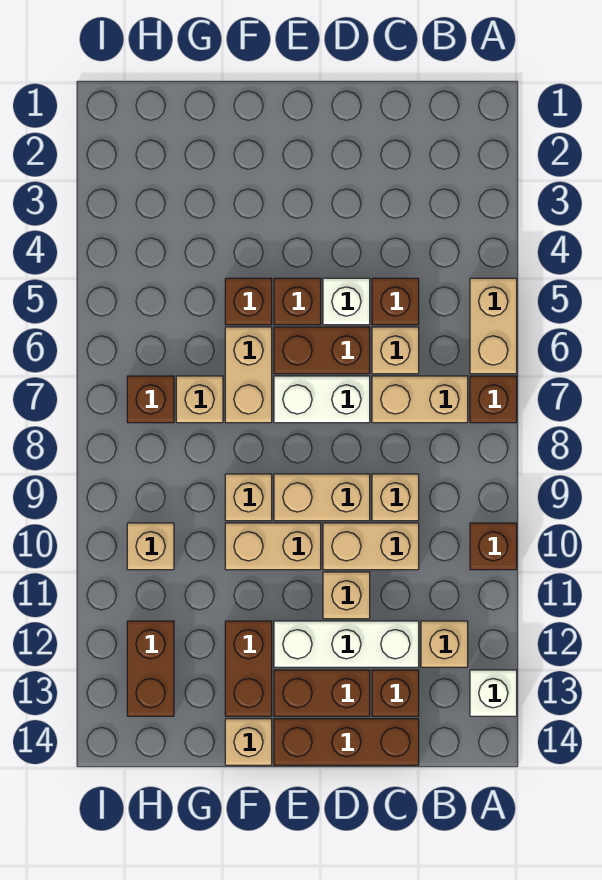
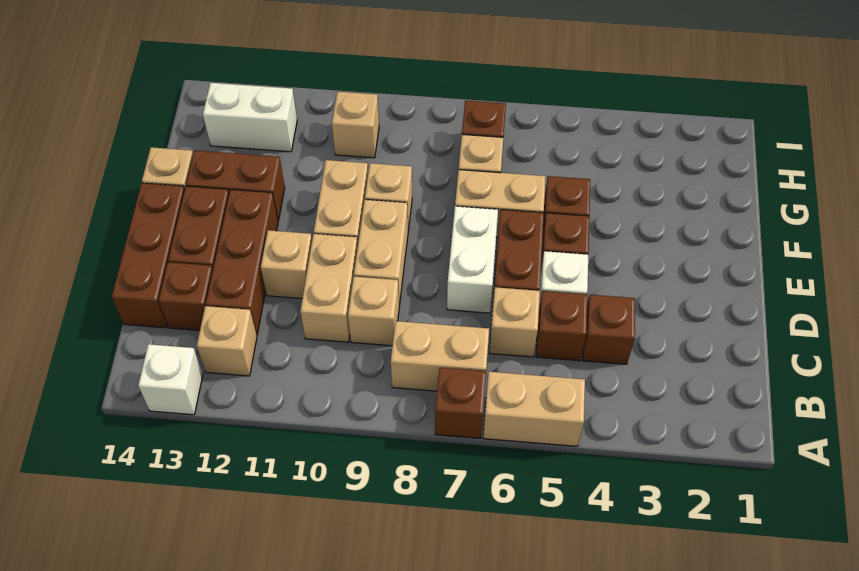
brown brick A10 level 1 -> brown brick C4 level 1
tan brick B7:C7 level 1 -> tan brick B7:B8 level 1
white brick C12:E12 level 1 -> brown brick C12:E12 level 1
brown brick H12:H13 level 1 -> white brick H12:H13 level 1

